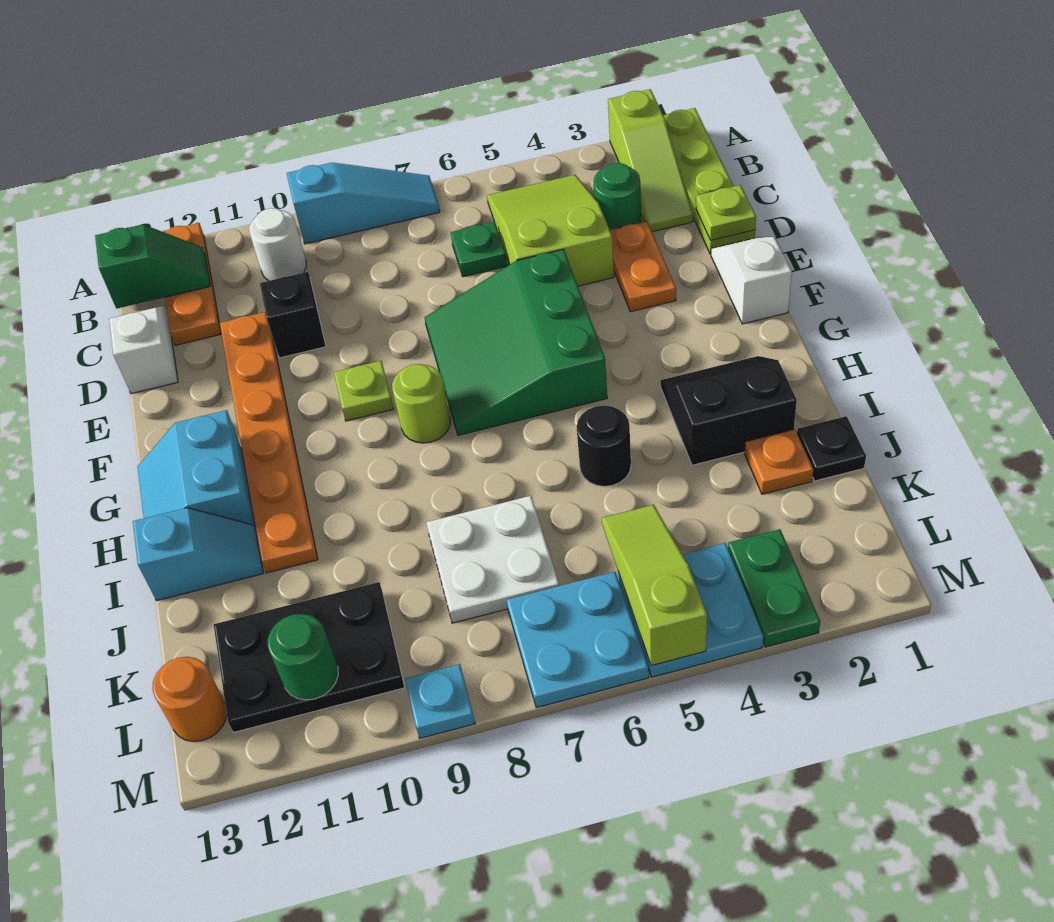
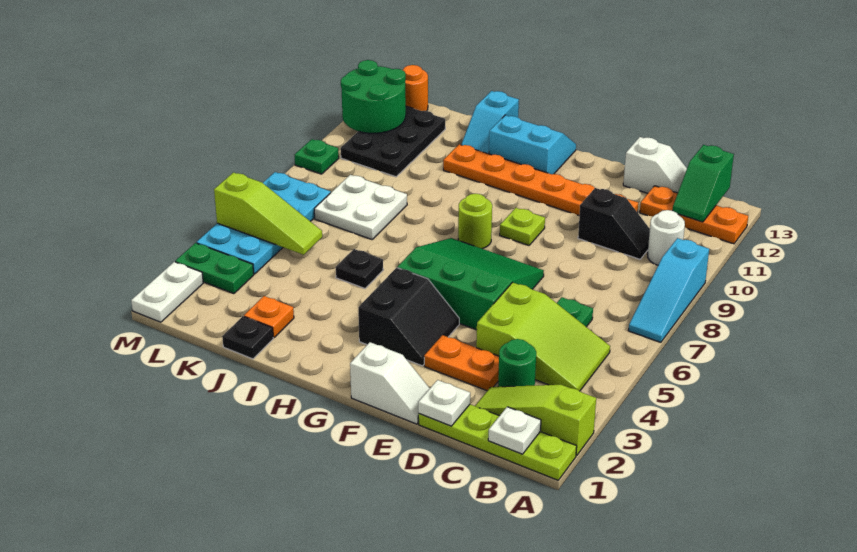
none -> white plate B1 level 2
lime plate D1 level 2 -> white plate D1 level 2
black slope H2:I3 level 1 top I -> black slope F3:G4 level 1 top G
black round brick I5 level 1 -> black plate I5 level 1
green round brick L11 level 2 -> green round brick L11:M12 level 2
none -> white plate M1:M2 level 1
cyan plate M9 level 1 -> green plate M9 level 1

